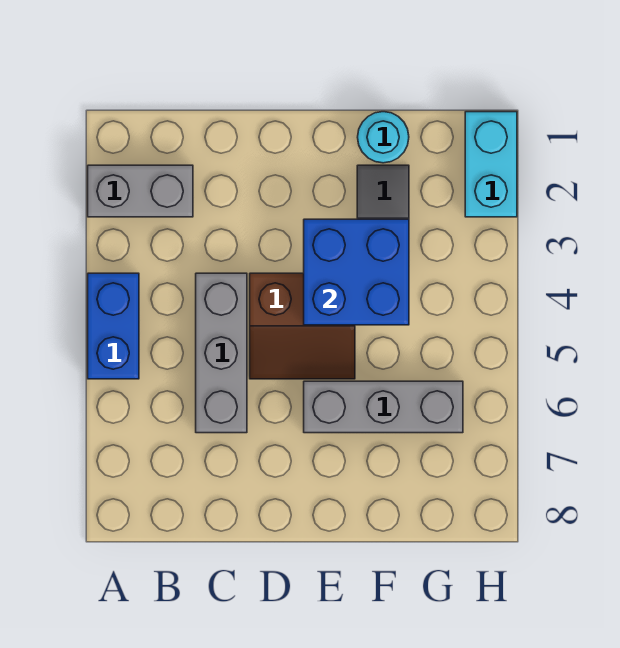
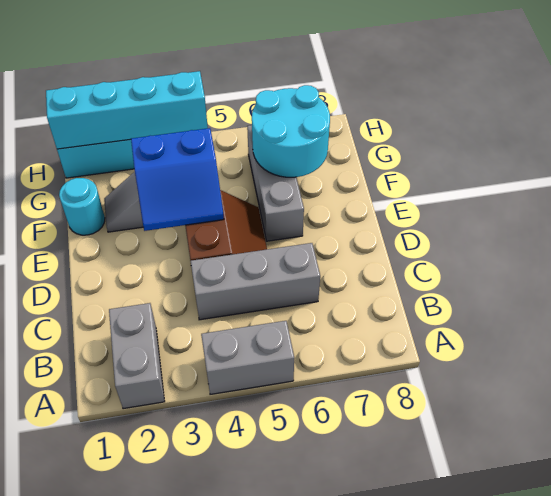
blue brick A4:A5 level 1 -> grey brick A4:A5 level 1
blue brick E3:F4 level 2 -> blue slope E3:F4 level 2 top F
none -> cyan round brick F6:G7 level 2
none -> cyan brick H1:H4 level 2

